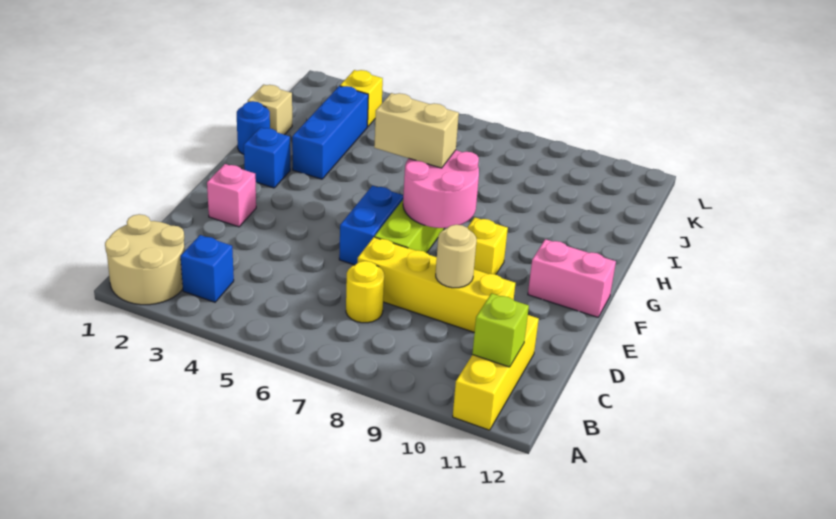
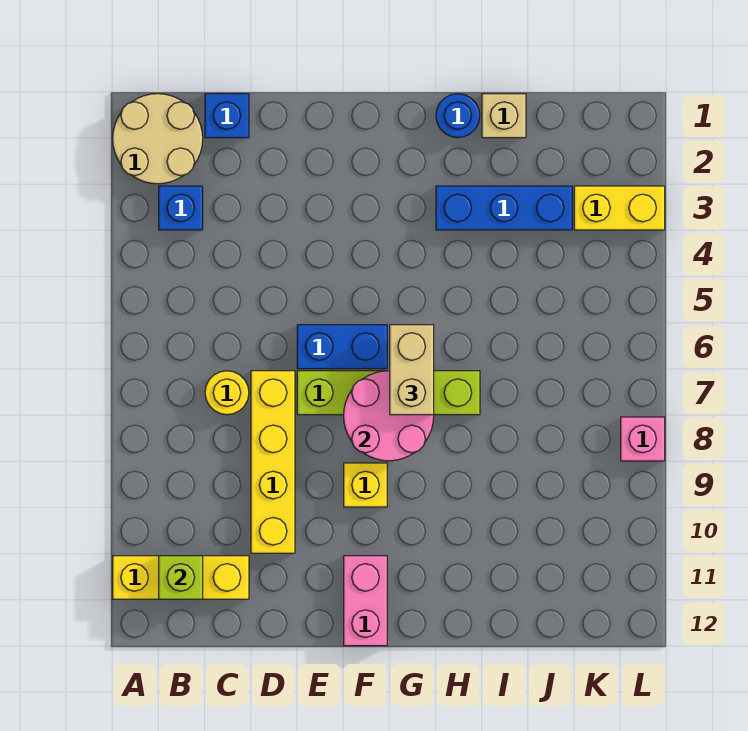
tan round brick D9 level 2 -> none
pink brick E2 level 1 -> pink brick L8 level 1
blue brick G2 level 1 -> blue brick C1 level 1
yellow brick K3 level 1 -> yellow brick K3:L3 level 1

